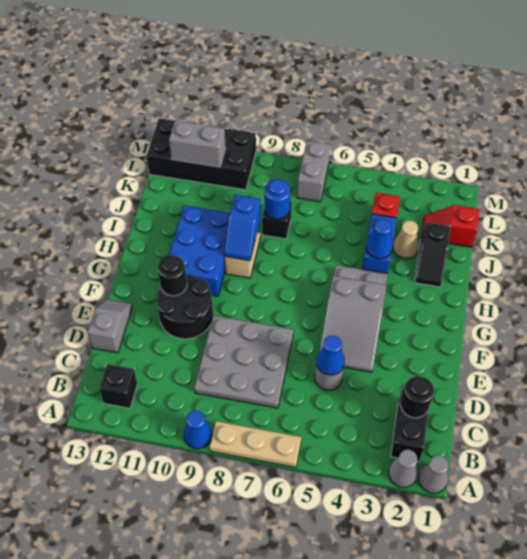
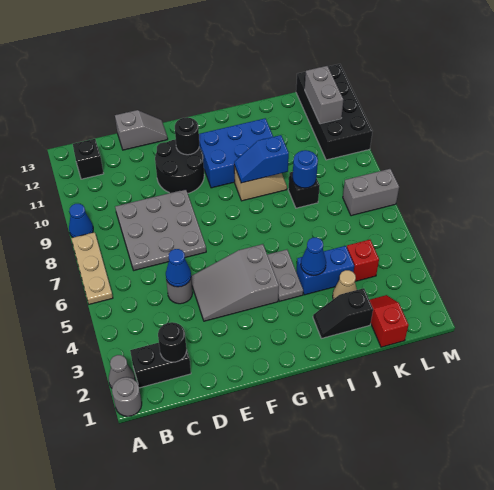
grey cone A1 level 1 -> grey round brick A1 level 1

